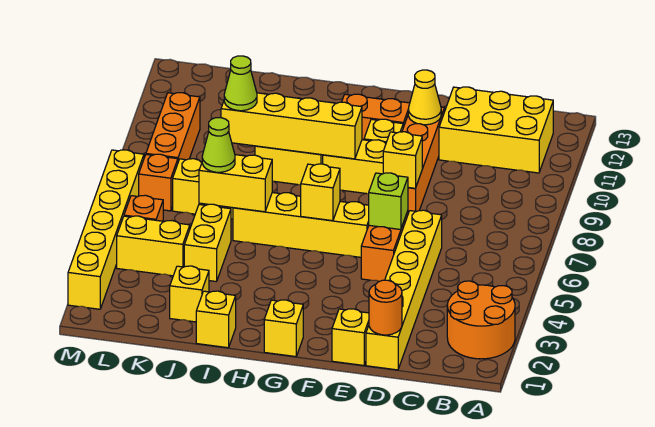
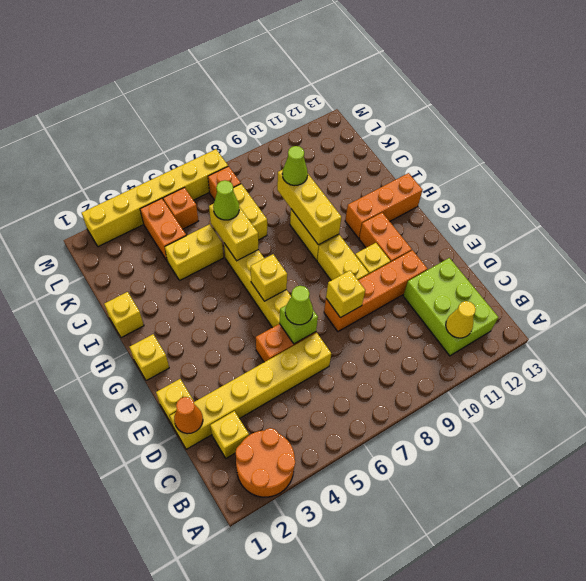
yellow brick B11:D12 level 1 -> lime brick B11:D12 level 1
orange round brick D1 level 2 -> orange cone D1 level 2
none -> lime cone E6 level 3
yellow cone E11 level 2 -> yellow cone B11 level 2
yellow brick G9:J9 level 2 -> yellow brick H9:J9 level 2
yellow brick J2 level 1 -> yellow brick C2 level 1
yellow brick K4:L4 level 1 -> orange brick K4:L4 level 1
orange brick L8:L10 level 1 -> orange brick H11:H13 level 1

